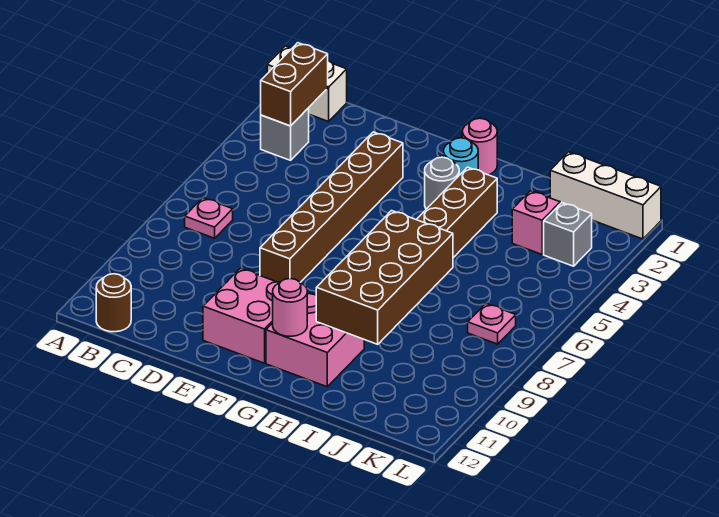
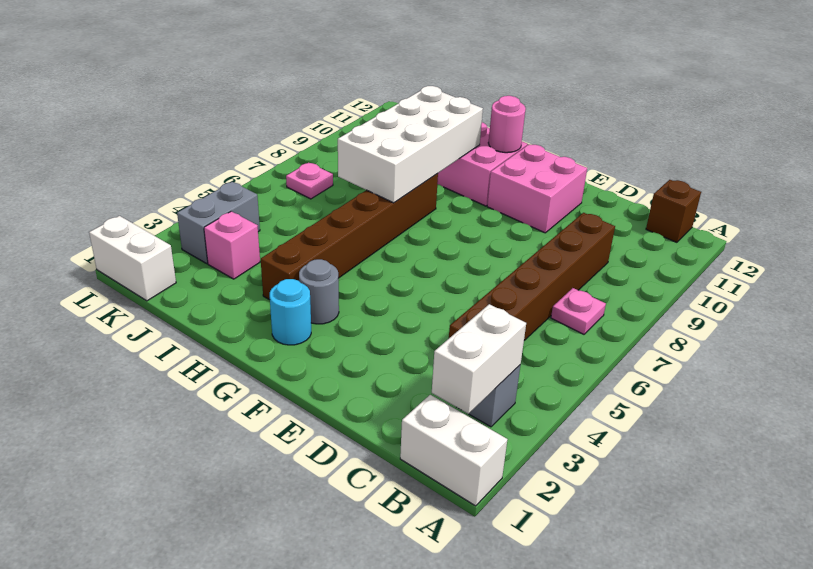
brown brick B2:B3 level 2 -> white brick B2:B3 level 2
brown round brick B12 level 1 -> brown brick B12 level 1
brown brick E3:E8 level 1 -> brown brick C4:C9 level 1
pink round brick G1 level 1 -> none
brown brick H7:I10 level 2 -> white brick H7:I10 level 2
white brick J1:L1 level 1 -> white brick K1:L1 level 1
grey brick K3 level 1 -> grey brick K3:K4 level 1

